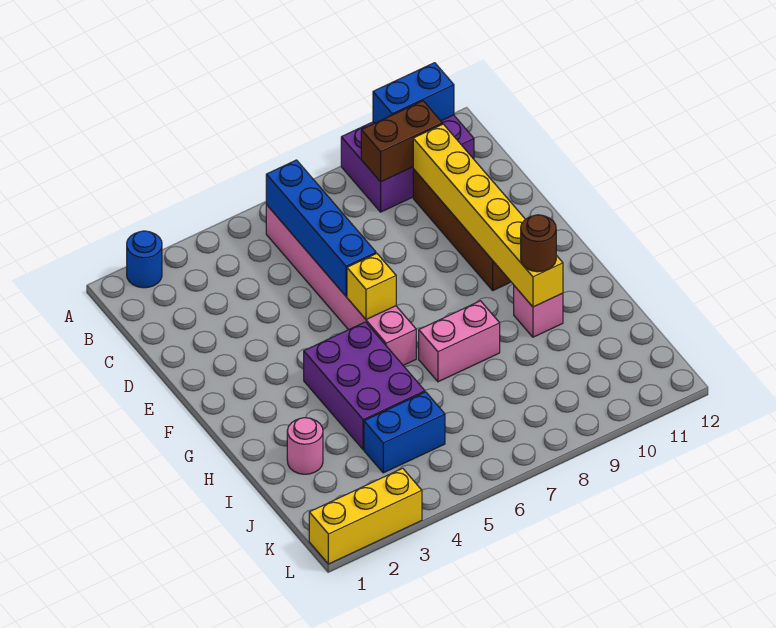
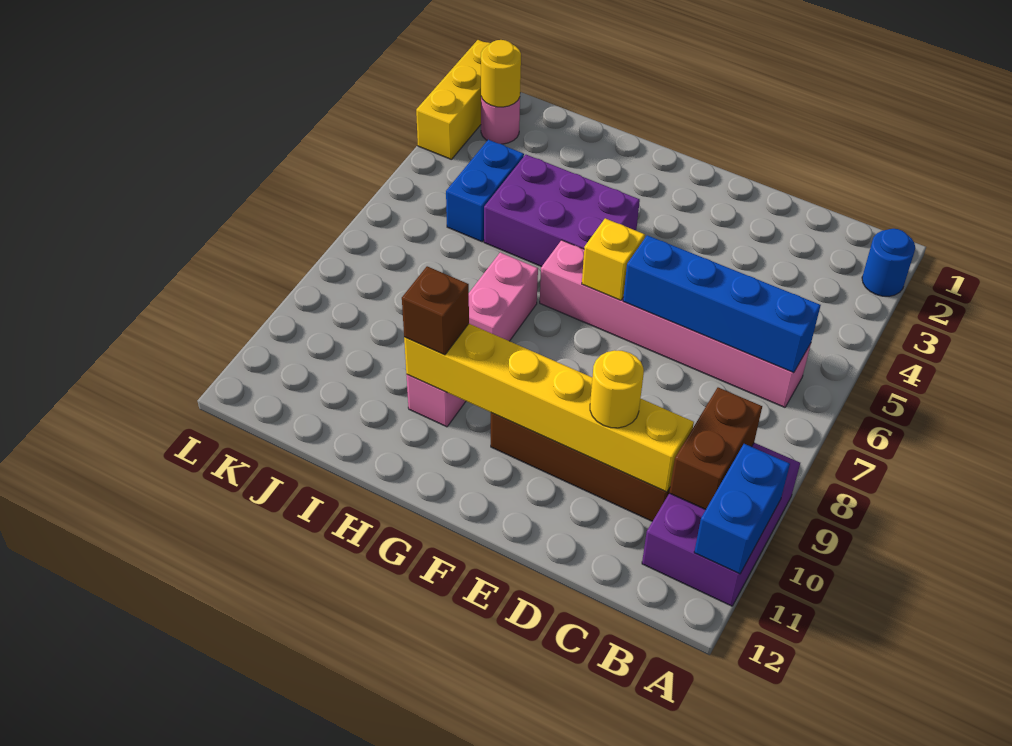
none -> yellow round brick D10 level 3
brown round brick H10 level 3 -> brown brick H10 level 3
pink round brick I2 level 1 -> pink round brick K2 level 1
none -> yellow round brick K2 level 2

